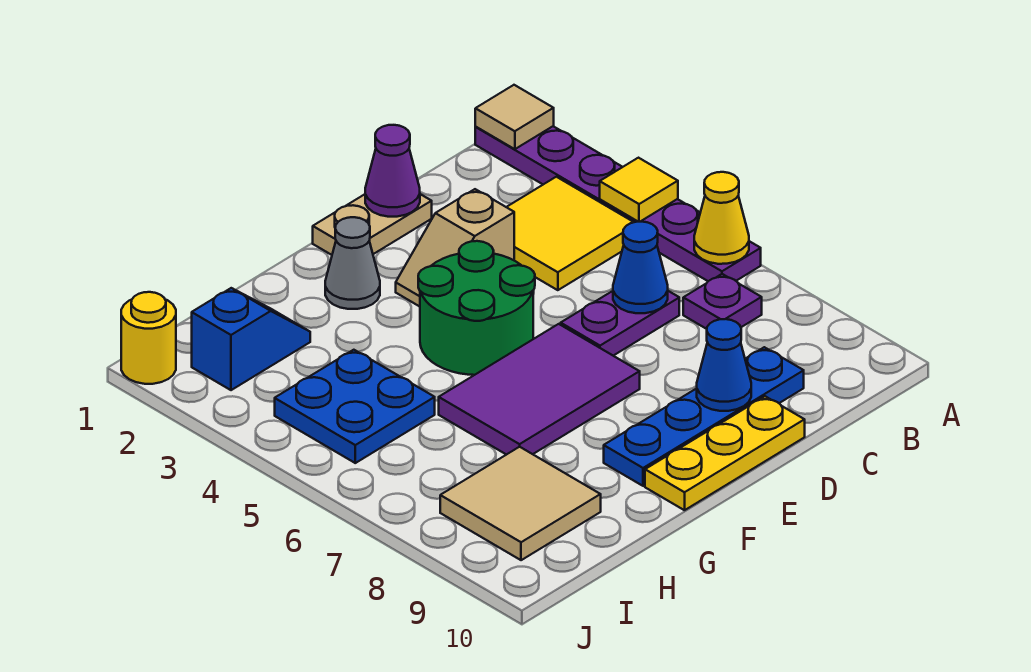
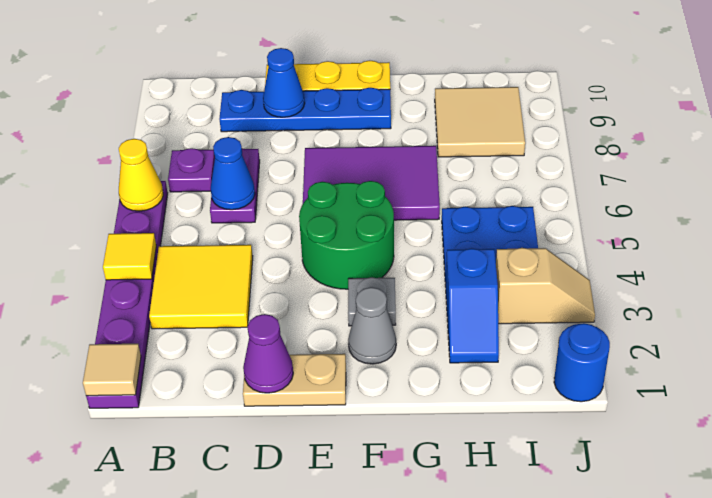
purple plate C6:D6 level 1 -> purple plate C6:C7 level 1
tan slope D3:E3 level 1 top D -> tan slope I3:J3 level 1 top I
none -> grey plate F3 level 1
blue slope H2:I2 level 1 top I -> blue slope H2:H3 level 1 top 3
yellow round brick J1 level 1 -> blue round brick J1 level 1

